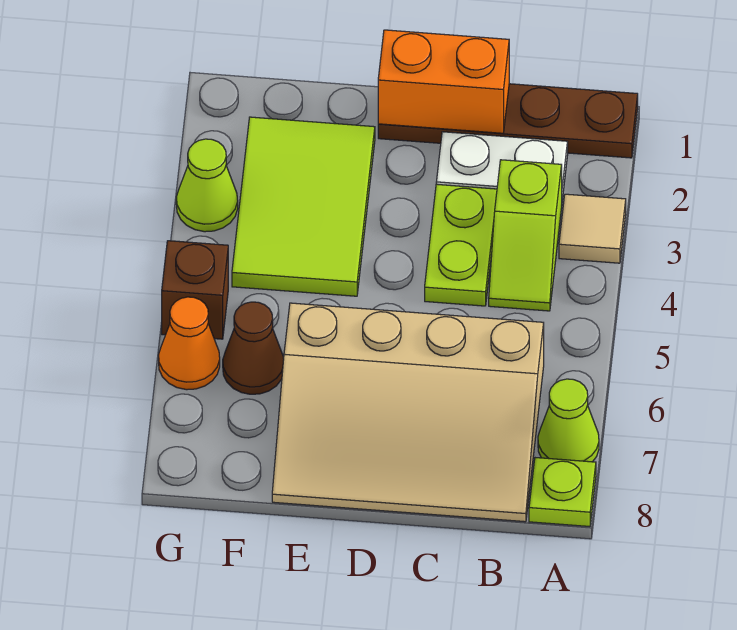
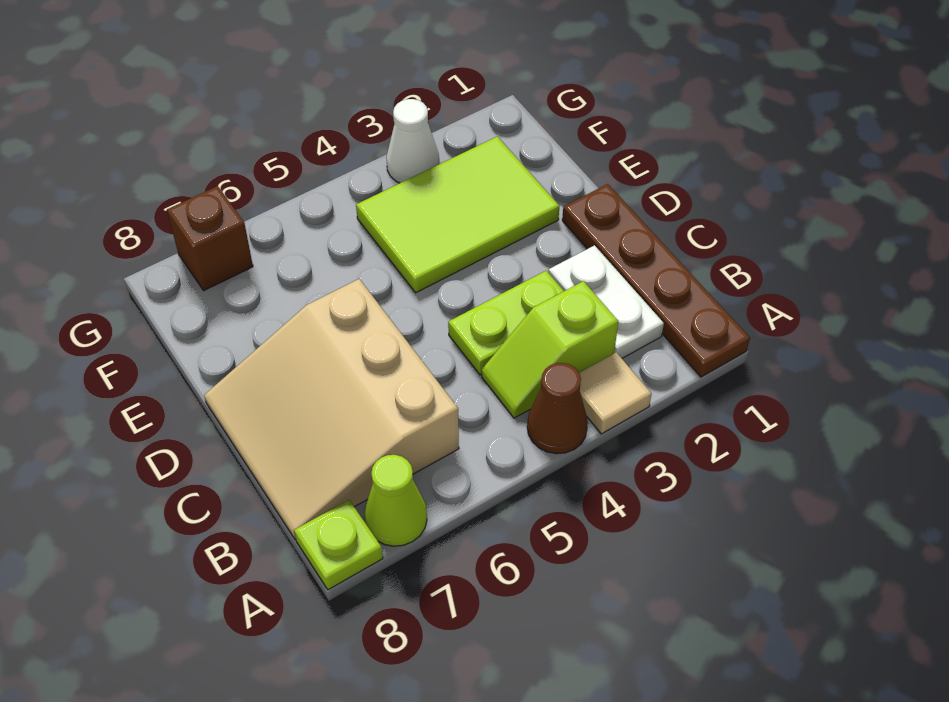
tan slope B6:E8 level 1 top 6 -> tan slope B6:D8 level 1 top 6
orange brick C1:D1 level 2 -> none
brown cone F6 level 1 -> brown cone A4 level 1
lime cone G3 level 1 -> white cone G3 level 1
brown brick G5 level 1 -> brown brick G7 level 1
orange cone G6 level 1 -> none

